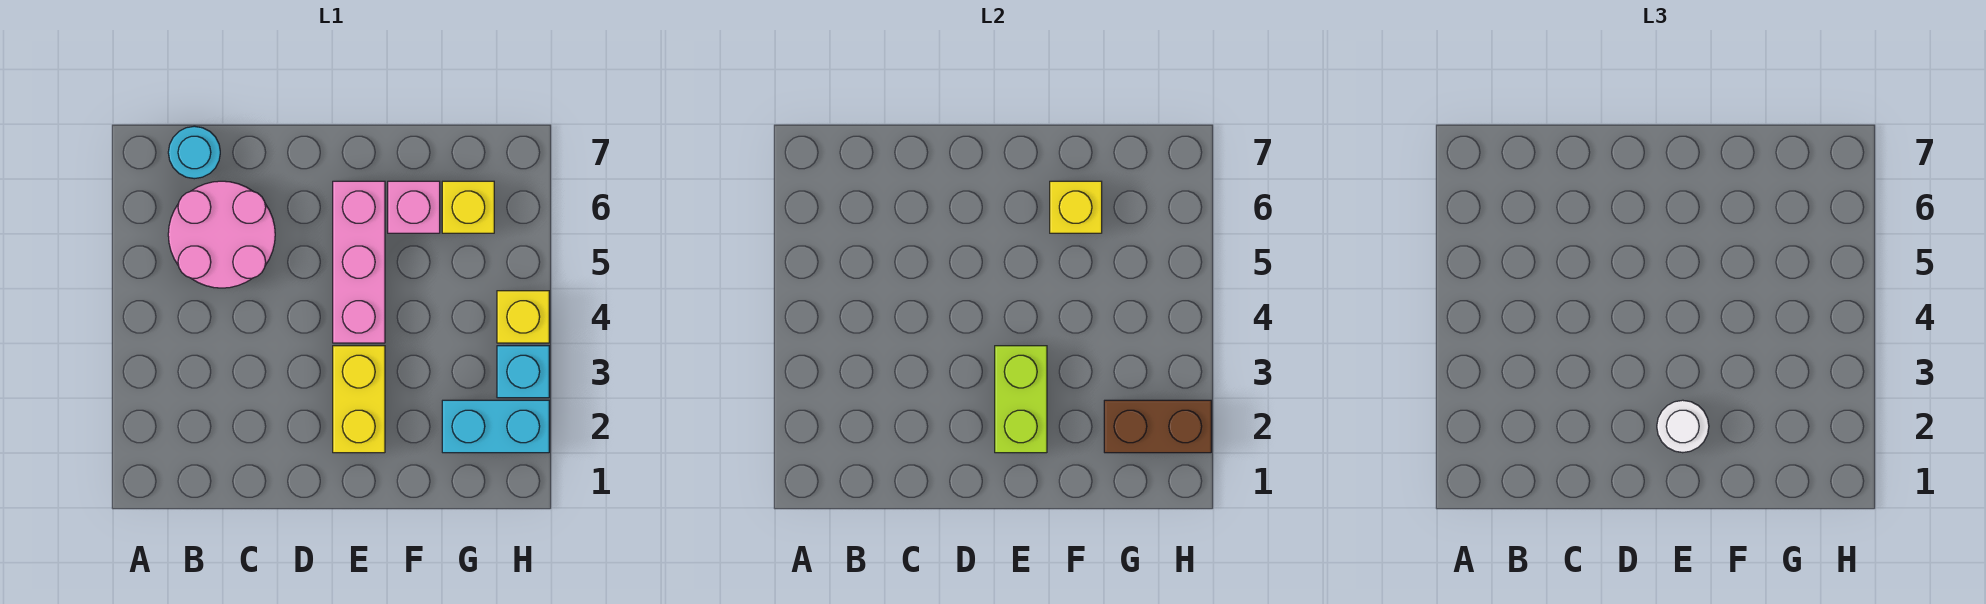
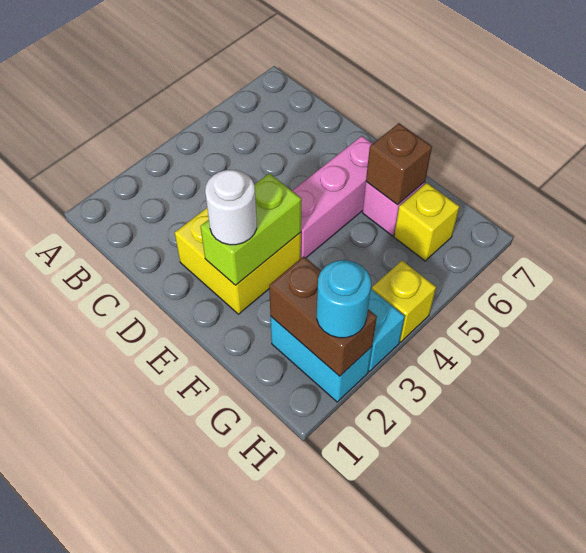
pink round brick B5:C6 level 1 -> none
cyan round brick B7 level 1 -> cyan round brick H2 level 3
yellow brick E2:E3 level 1 -> yellow brick D2:E3 level 1
yellow brick F6 level 2 -> brown brick F6 level 2

